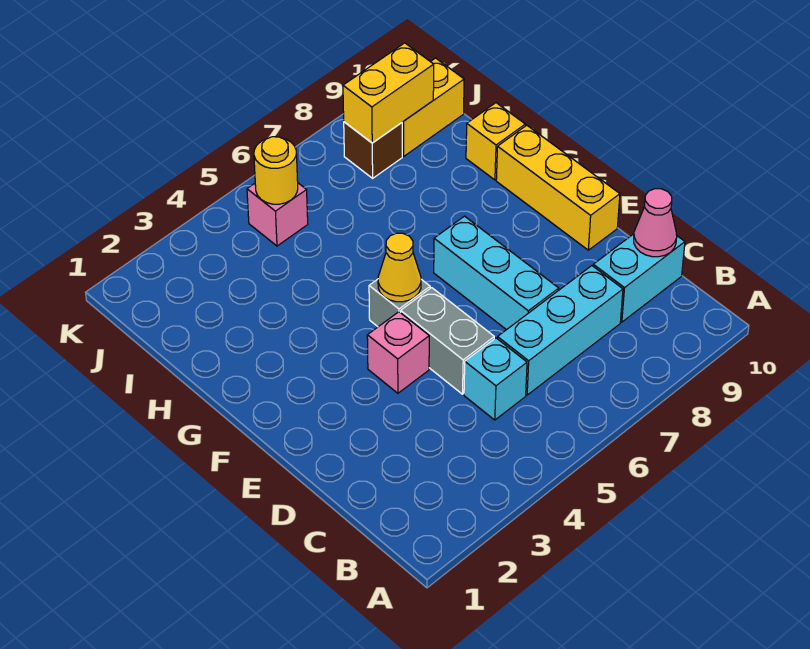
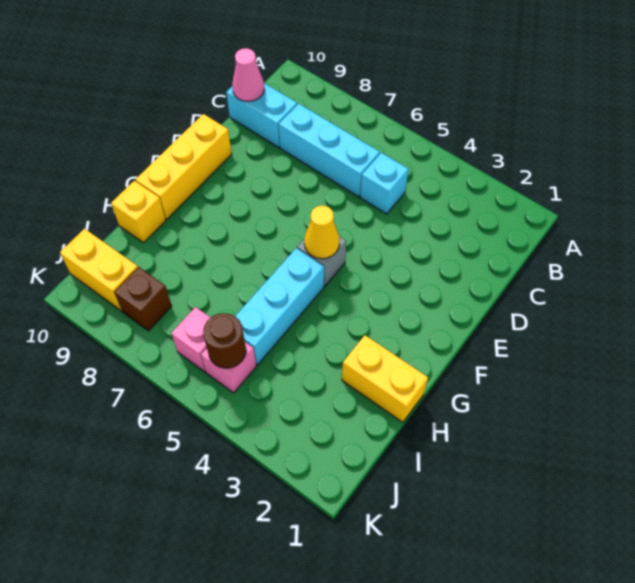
grey brick D5:E5 level 1 -> none
cyan brick D7:F7 level 1 -> cyan brick G5:I5 level 1
pink brick E4 level 1 -> pink brick J6 level 1
yellow round brick J5 level 2 -> brown round brick J5 level 2
yellow brick J8:J9 level 2 -> yellow brick H1:H2 level 1

